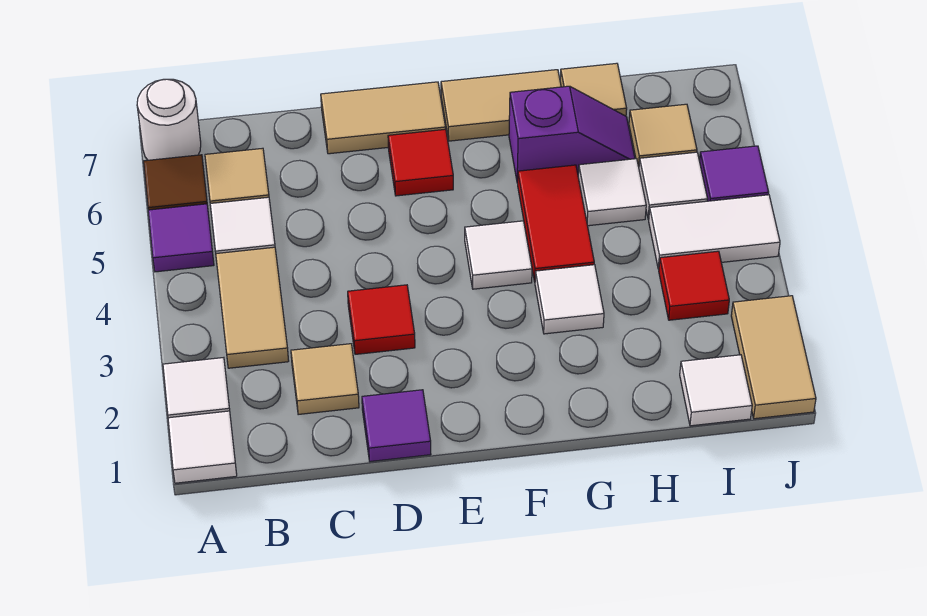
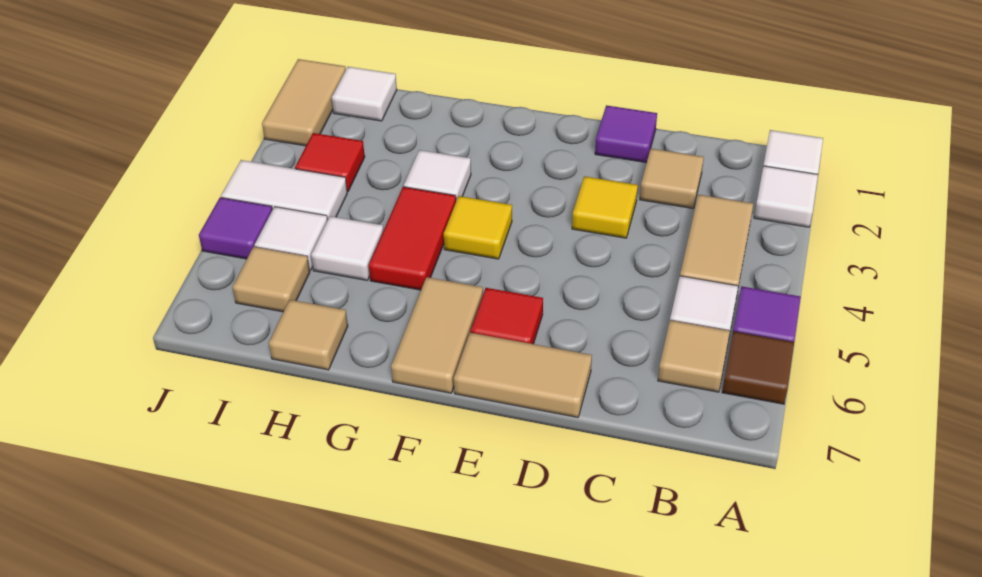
white round brick A7 level 1 -> none
red tile D3 level 1 -> yellow tile D3 level 1
white tile F4 level 1 -> yellow tile F4 level 1
tan tile F7:G7 level 1 -> tan tile F6:F7 level 1
purple slope G6:H6 level 1 top G -> none

